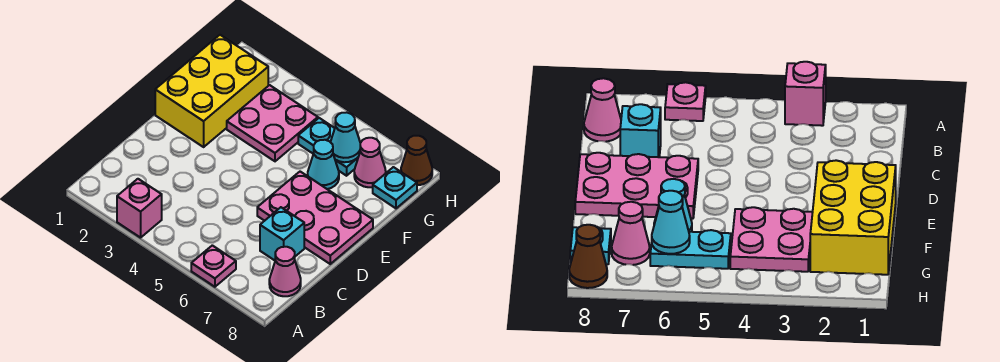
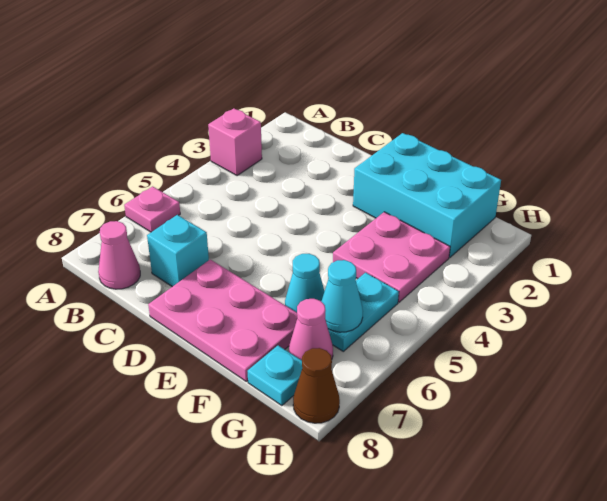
pink plate D6:E8 level 1 -> pink plate D7:F8 level 1
yellow brick E1:G2 level 1 -> cyan brick E1:G2 level 1

